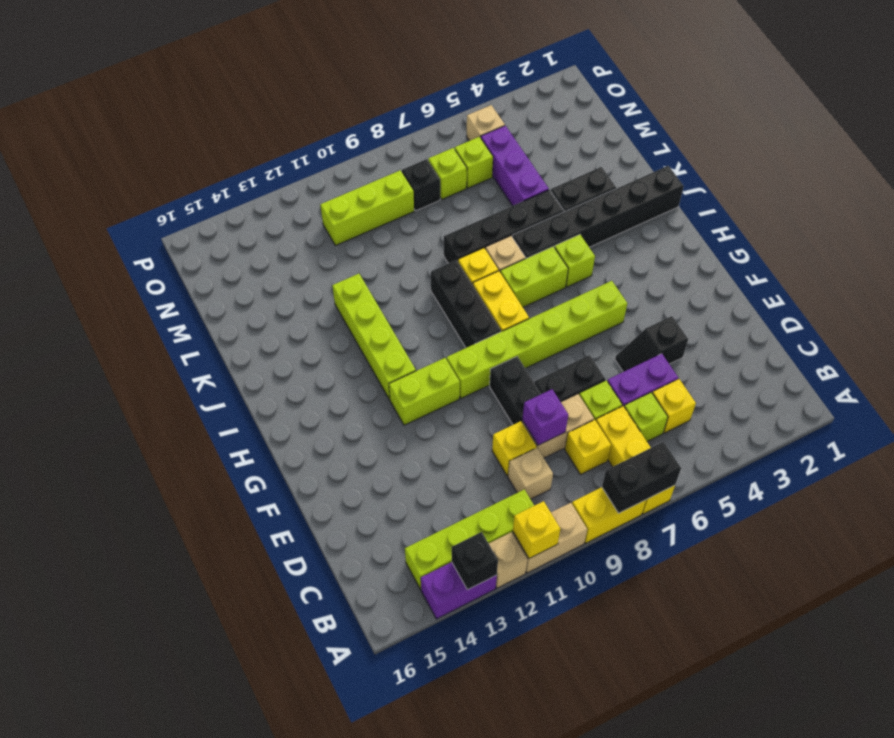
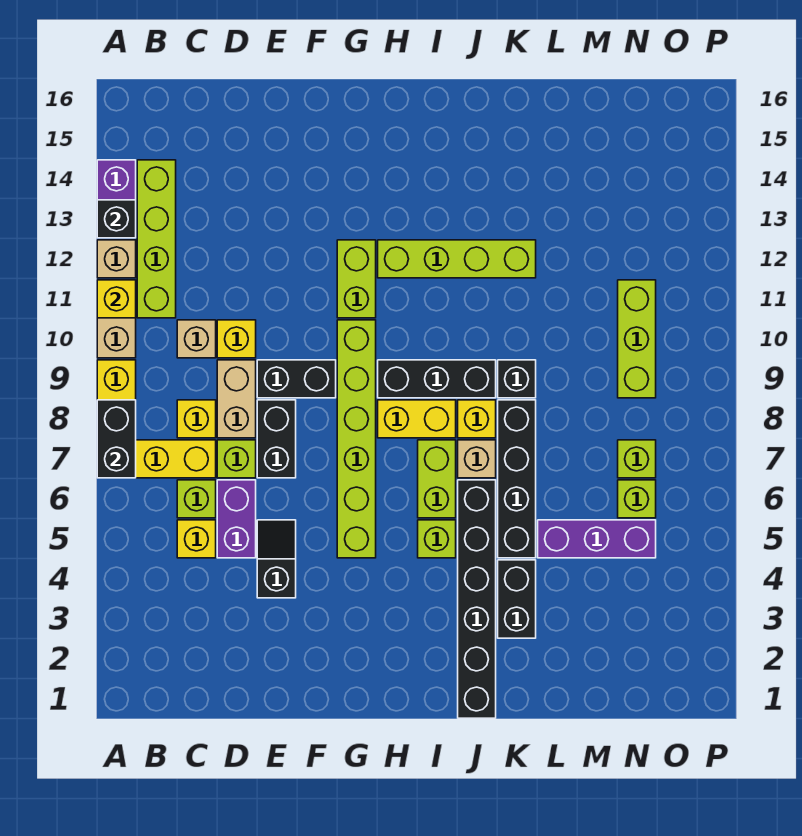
purple brick D9 level 2 -> none
black brick N8 level 1 -> black brick K9 level 1
tan brick O5 level 1 -> none

